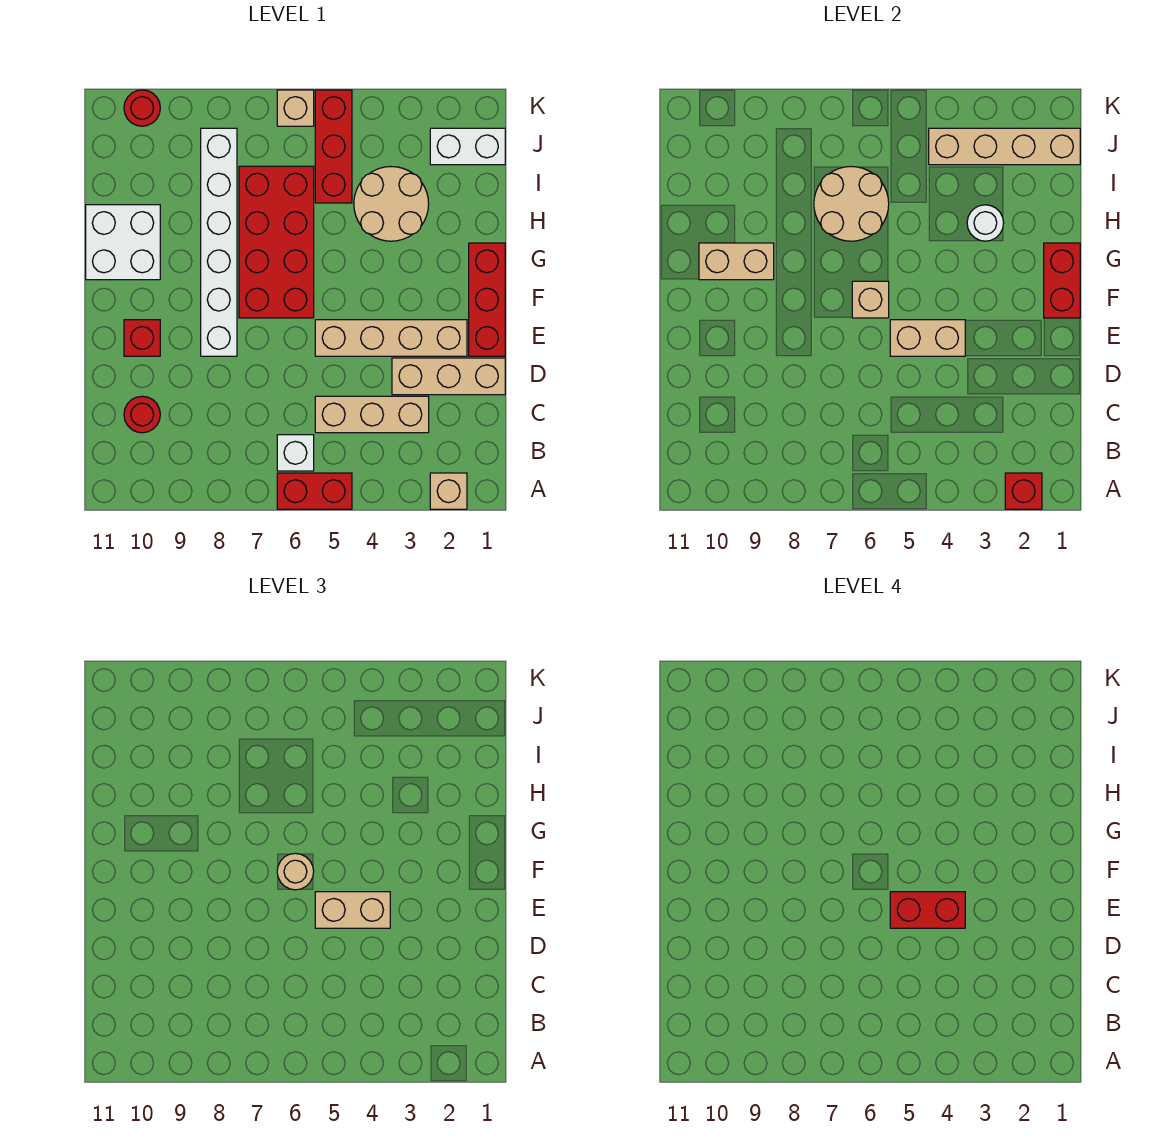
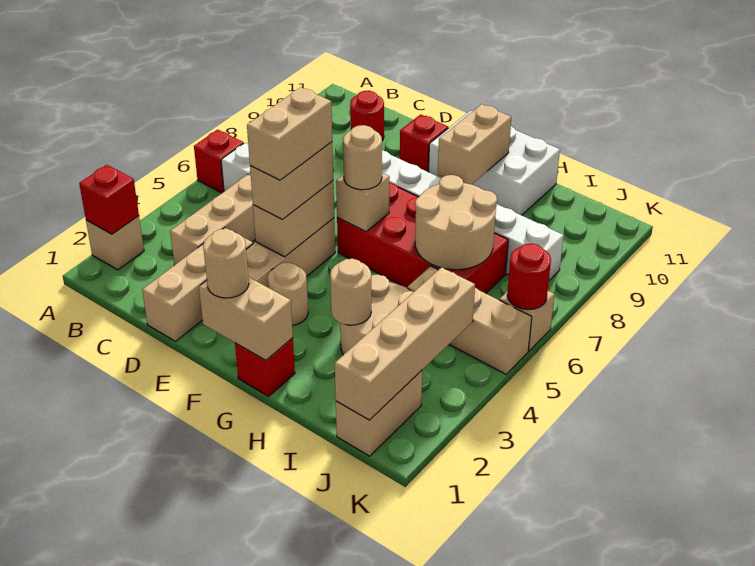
red brick A5:A6 level 1 -> red brick A6 level 1
red brick E1:G1 level 1 -> red brick G1 level 1
red brick E4:E5 level 4 -> tan brick E4:E5 level 4
red brick F1:G1 level 2 -> tan brick F1:G1 level 2
none -> tan round brick F1 level 3
none -> tan round brick F3 level 1
white brick G10:H11 level 1 -> white brick F10:H11 level 1
white round brick H3 level 2 -> tan round brick H3 level 2
red brick I5:K5 level 1 -> tan brick I5:K5 level 1
white brick J1:J2 level 1 -> tan brick J1:J2 level 1
red round brick K10 level 1 -> red round brick K6 level 2

